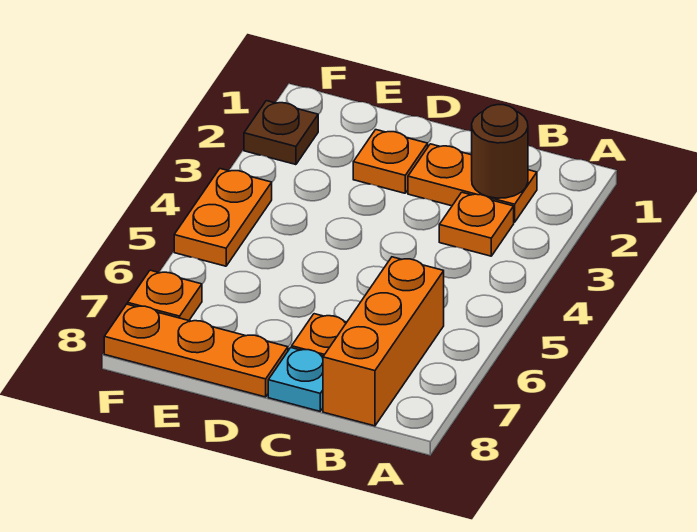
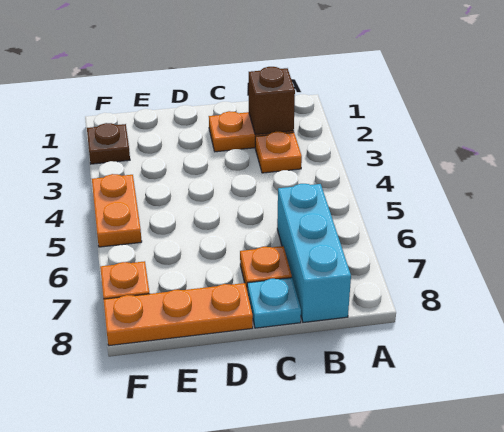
brown round brick B2 level 2 -> brown brick B2 level 2
orange brick B6:B8 level 1 -> cyan brick B6:B8 level 1
orange plate D2 level 1 -> none

